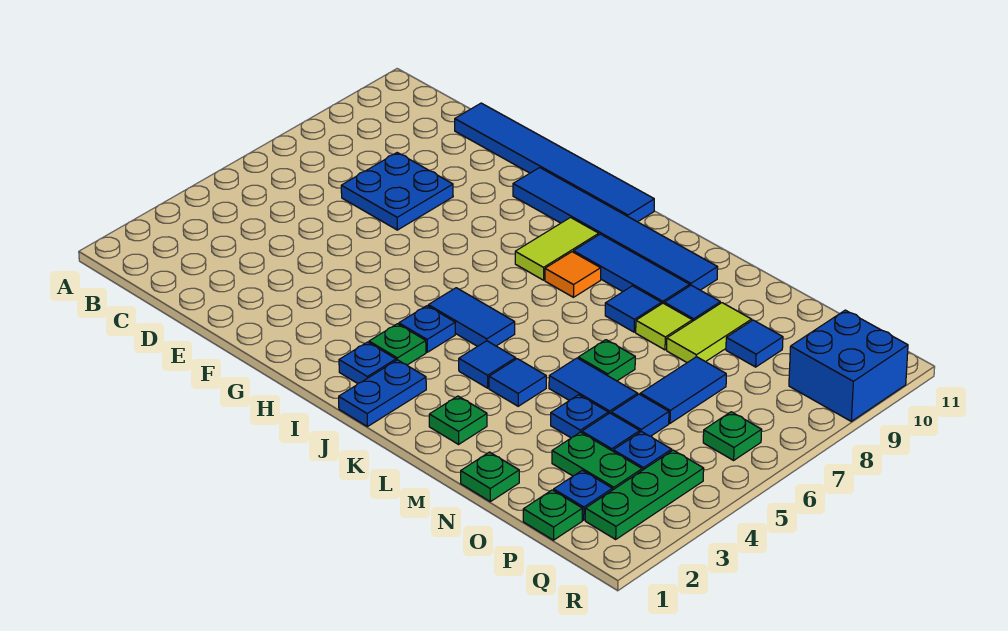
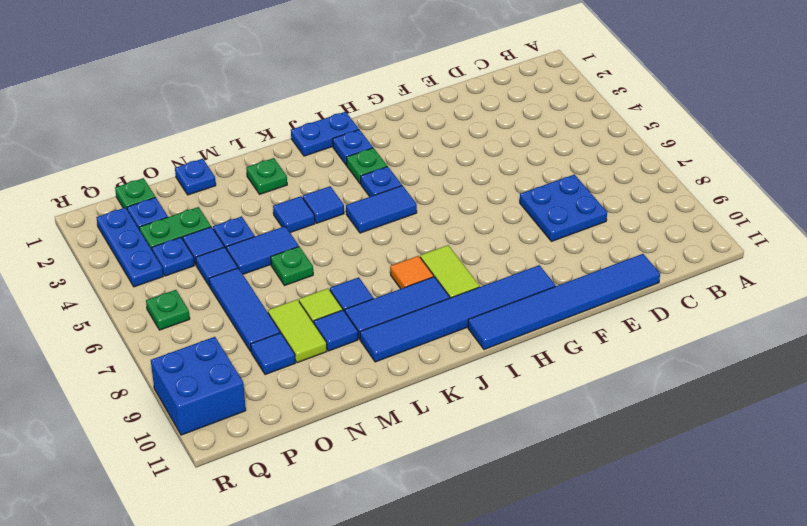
blue plate J1:J2 level 1 -> blue plate I1:J1 level 1
green plate N1 level 1 -> blue plate N1 level 1
blue tile O6:O7 level 1 -> blue tile O6:O8 level 1
green plate Q2:Q4 level 1 -> blue plate Q2:Q4 level 1

